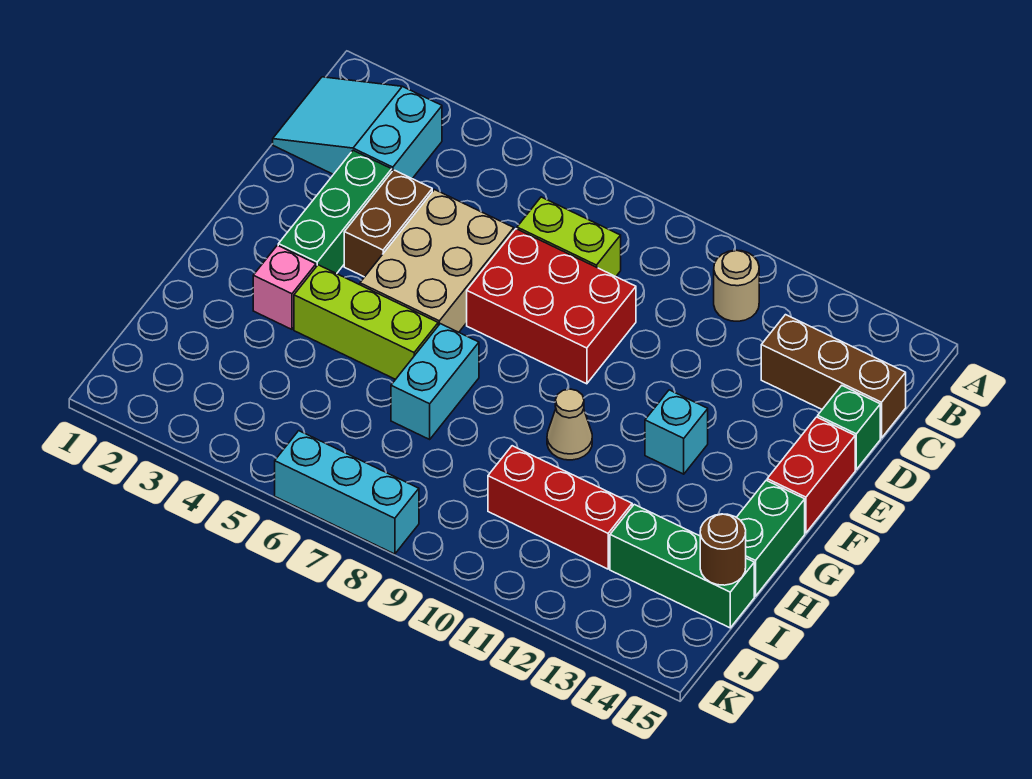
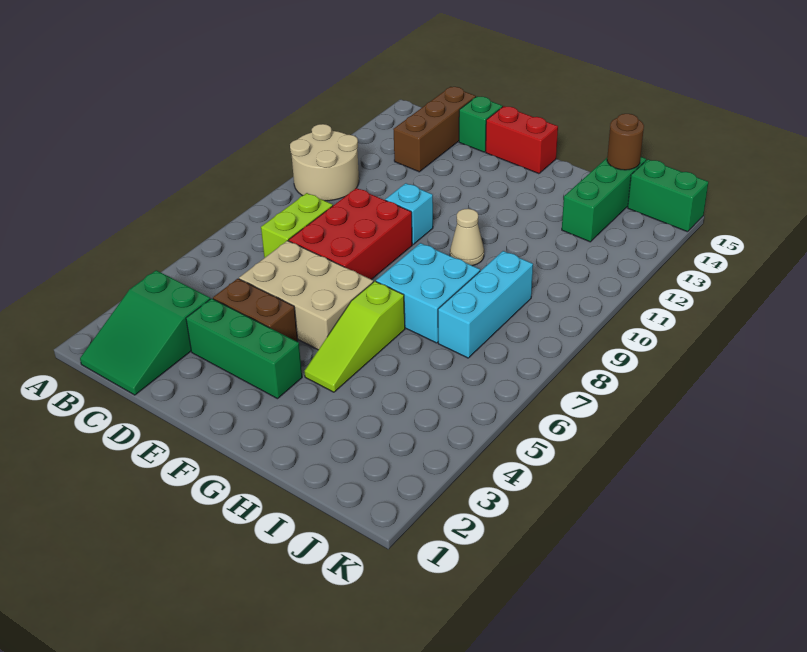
cyan slope B1:C3 level 1 top 3 -> green slope B1:C3 level 1 top 3
tan round brick B11 level 1 -> tan round brick A10:B11 level 1
cyan brick F12 level 1 -> cyan brick E10 level 1
pink brick G3 level 1 -> none
lime brick G4:G6 level 1 -> lime slope G4:G6 level 1 top 6
cyan brick G7:H7 level 1 -> cyan brick G7:H8 level 1
green brick G15:H15 level 1 -> green brick J15:K15 level 1
red brick I10:I12 level 1 -> none
cyan brick K6:K8 level 1 -> cyan brick I7:I9 level 1

